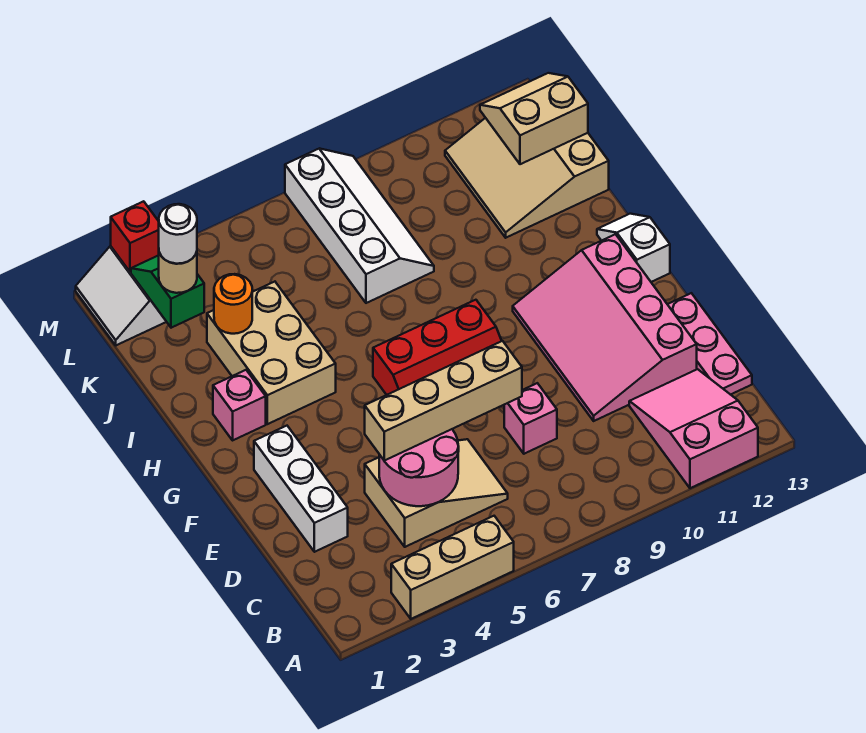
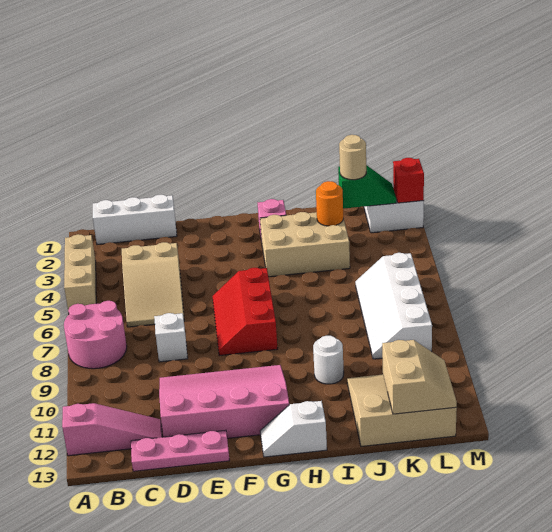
pink slope A11:C12 level 1 top A -> pink slope A12:C12 level 1 top A
pink round brick C4:D5 level 2 -> pink round brick A7:B8 level 1
white brick D2:F2 level 1 -> white brick B1:D1 level 1
tan brick D4:D7 level 3 -> none
pink brick D8 level 1 -> white brick D8 level 1
white slope G13:H13 level 1 top G -> white slope G13:H13 level 1 top H
white slope J7:M8 level 1 top 7 -> white slope K6:L9 level 1 top L
white round brick K2 level 4 -> white round brick I10 level 1

